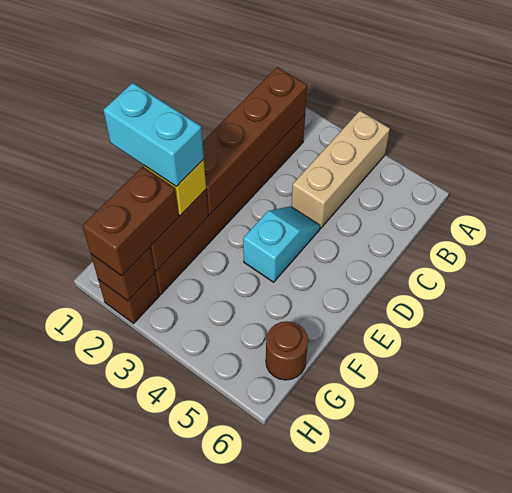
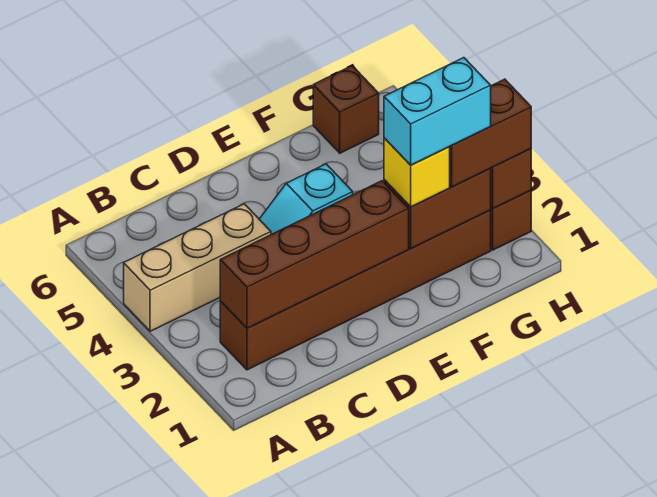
cyan brick F1:F2 level 4 -> cyan brick F2:G2 level 4
brown round brick G6 level 1 -> brown brick G6 level 1

